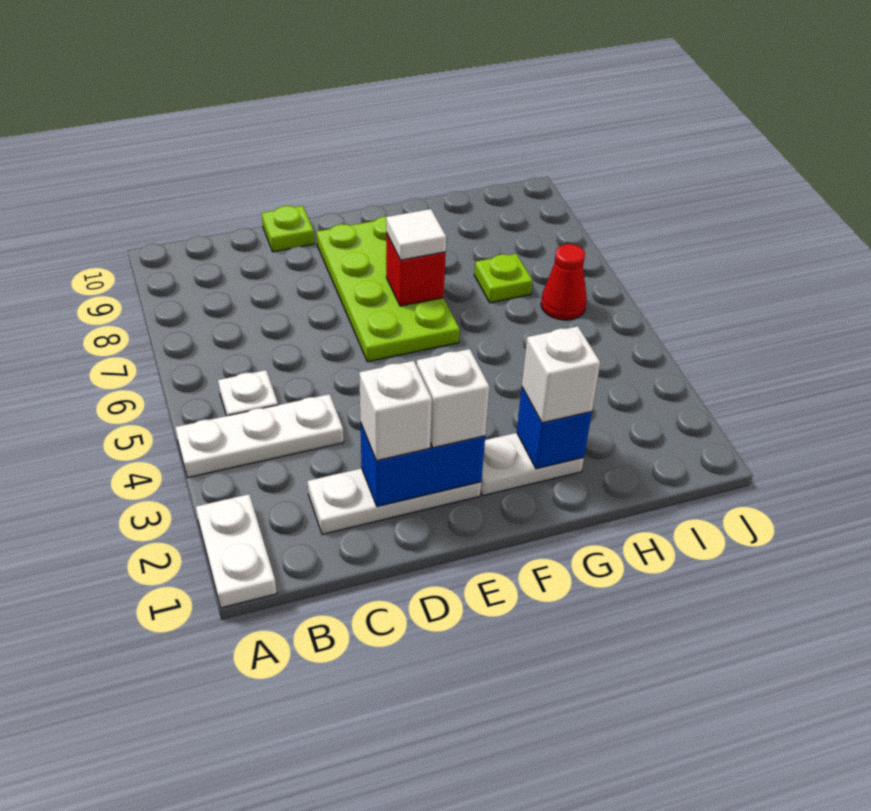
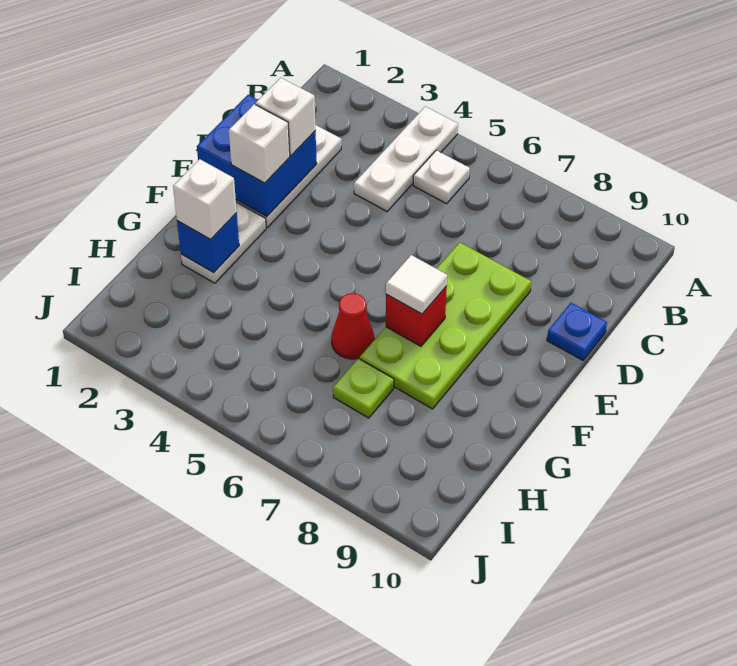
white plate A1:A2 level 1 -> none
blue brick D2:E2 level 2 -> blue brick D1:E2 level 2
lime plate D10 level 1 -> blue plate D10 level 1
lime plate E6:F9 level 1 -> lime plate D7:G8 level 1
red cone I6 level 1 -> red cone G6 level 1

